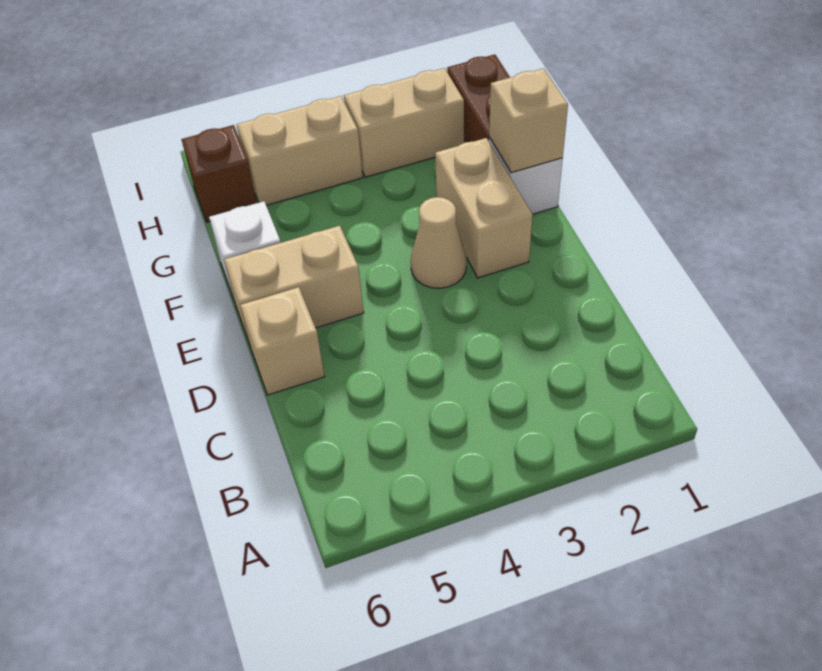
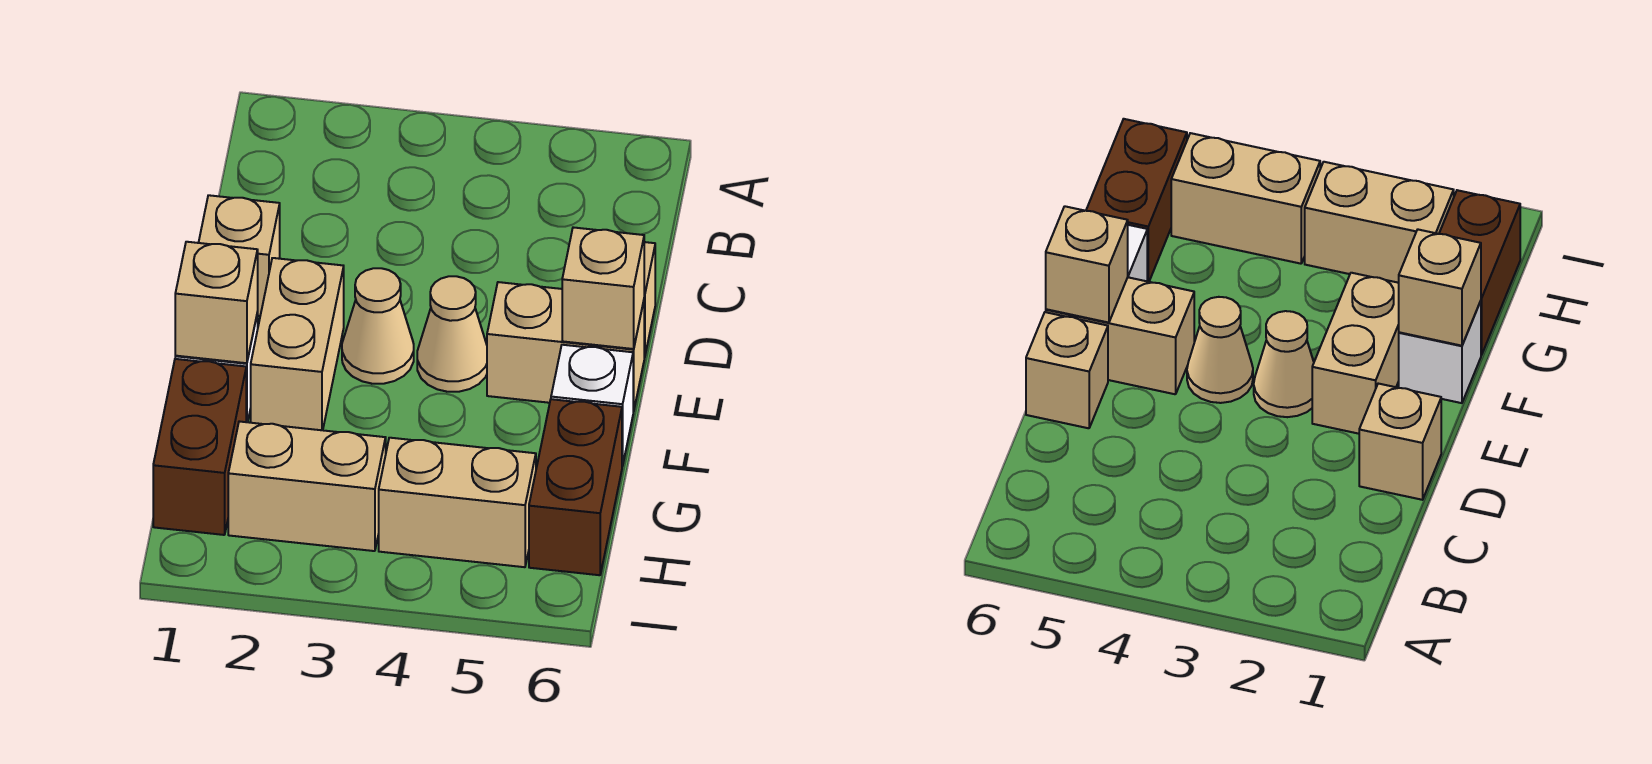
none -> tan brick D1 level 1
none -> tan cone E4 level 1
none -> tan brick E6 level 2
brown brick H6 level 1 -> brown brick G6:H6 level 1

